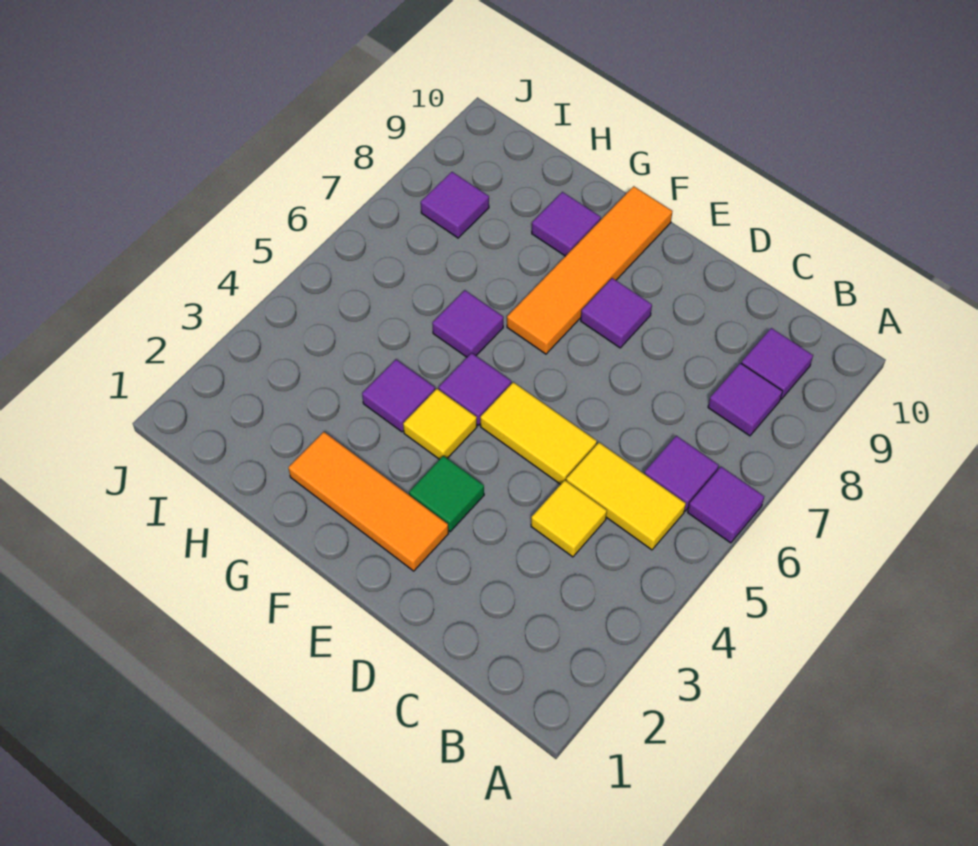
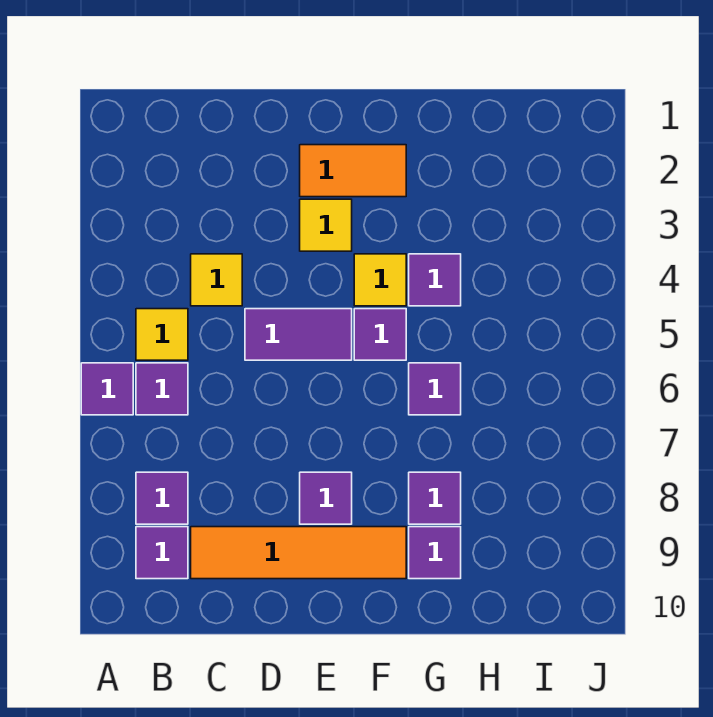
yellow tile B5:C5 level 1 -> yellow tile B5 level 1
yellow tile D5:E5 level 1 -> purple tile D5:E5 level 1
orange tile E2:G2 level 1 -> orange tile E2:F2 level 1
green tile E3 level 1 -> yellow tile E3 level 1
orange tile F7:F10 level 1 -> orange tile C9:F9 level 1
purple tile I8 level 1 -> purple tile G8 level 1

